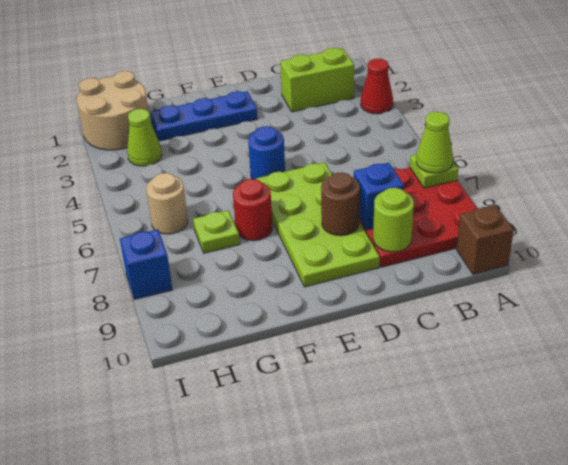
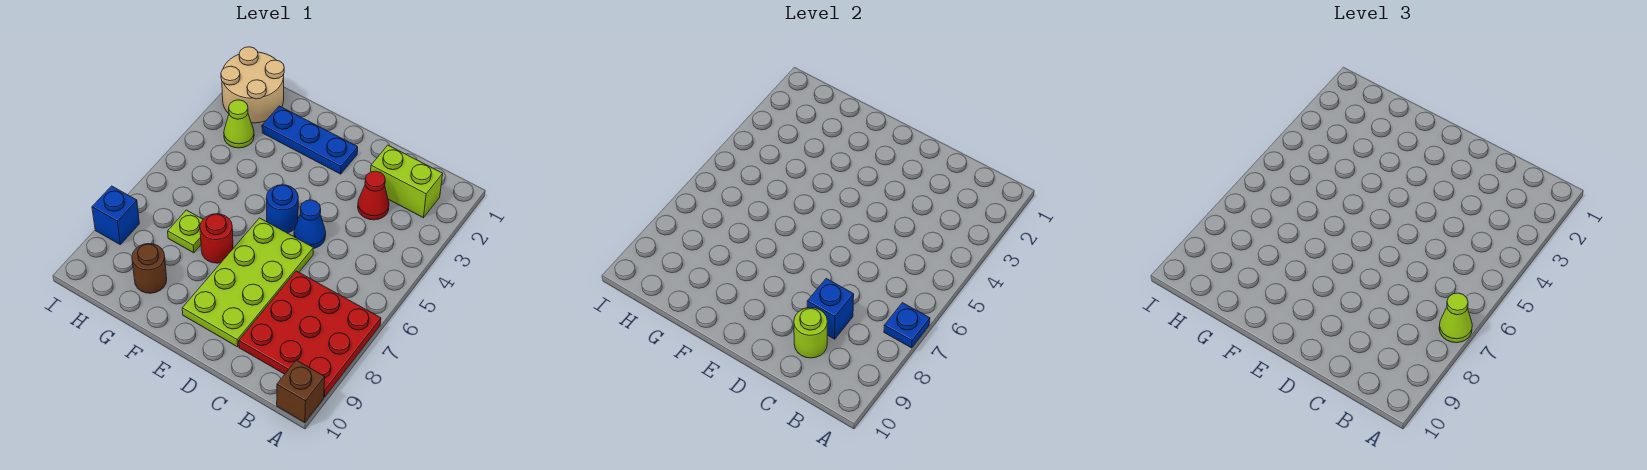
red cone A3 level 1 -> red cone C3 level 1
lime plate A7 level 2 -> blue plate A7 level 2
none -> blue cone D5 level 1
brown round brick D8 level 2 -> brown round brick G9 level 1
tan round brick H6 level 1 -> none

